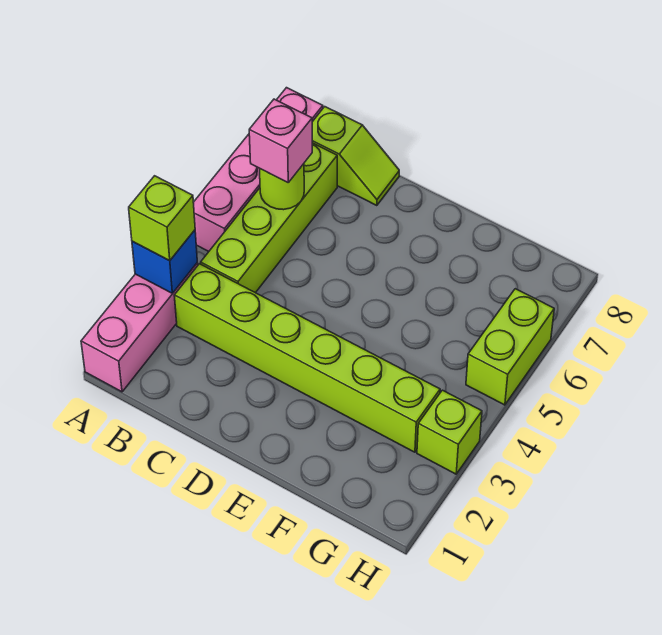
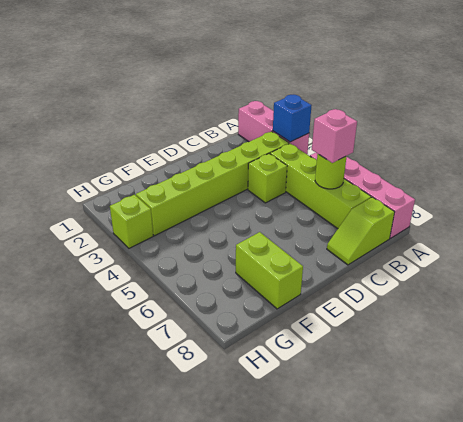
lime brick A3 level 3 -> lime brick C4 level 1
lime brick H5:H6 level 1 -> lime brick F7:F8 level 1

